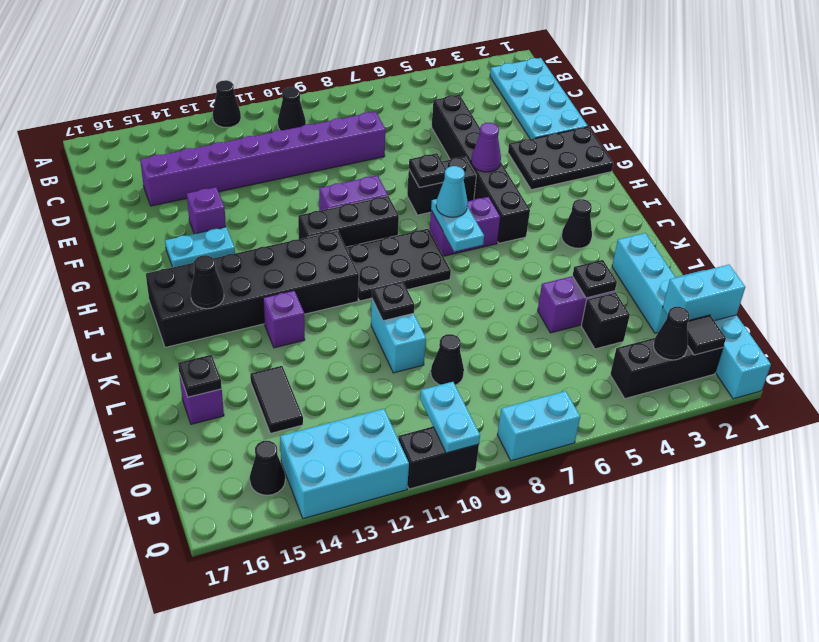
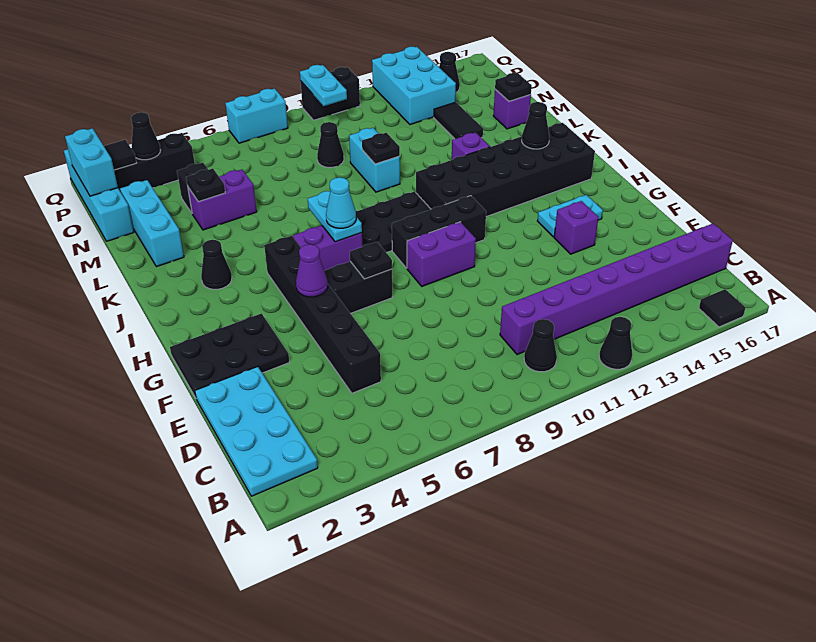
none -> black tile A16 level 1
purple brick D8:D15 level 1 -> purple brick C10:C17 level 1
cyan brick O1:O2 level 2 -> cyan brick O1:P1 level 2
cyan brick P12:Q14 level 1 -> cyan brick O13:Q14 level 1

